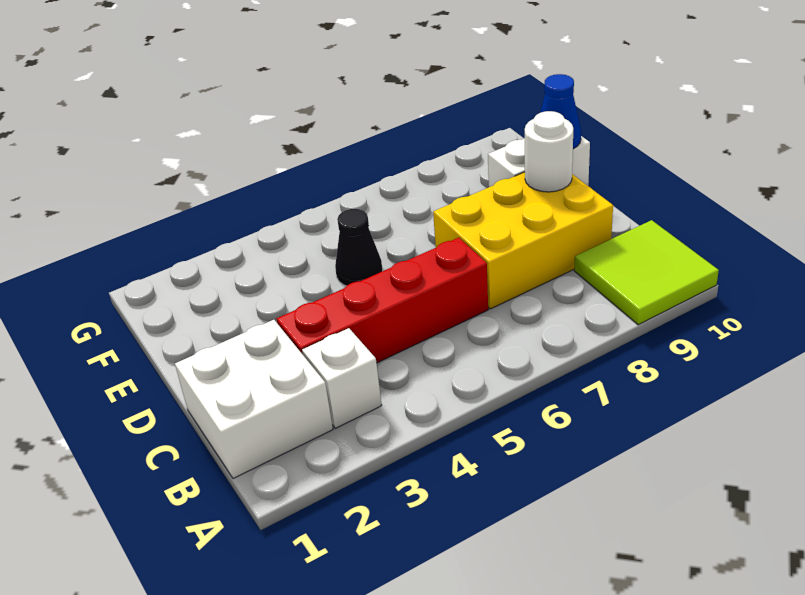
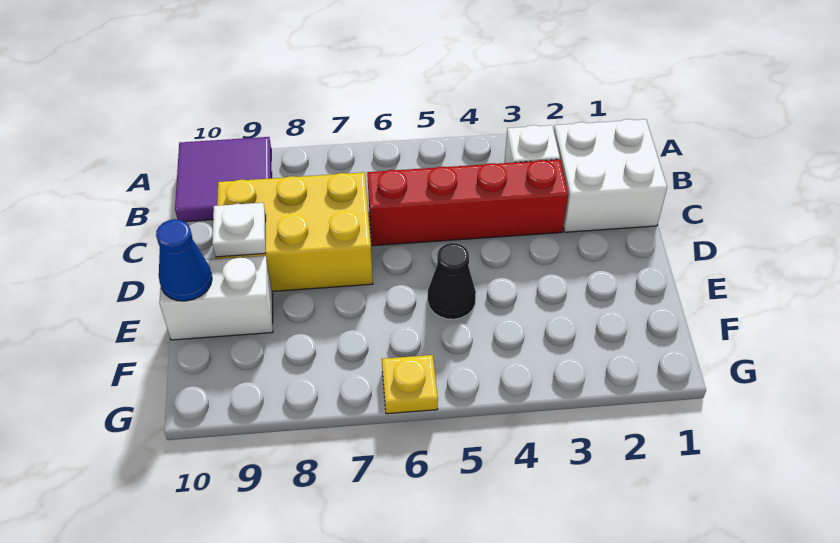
lime tile A9:B10 level 1 -> purple tile A9:B10 level 1
white round brick D9 level 2 -> white plate D9 level 2
none -> yellow plate G6 level 1

